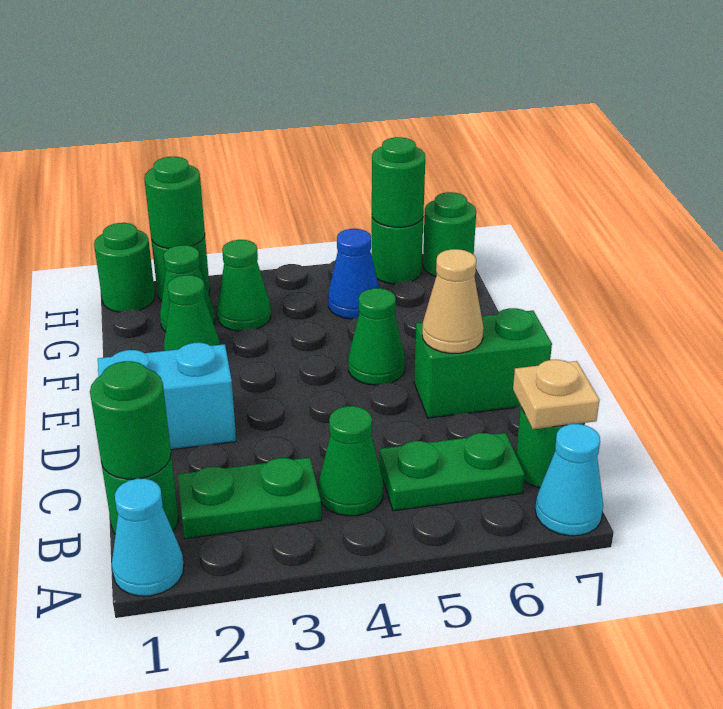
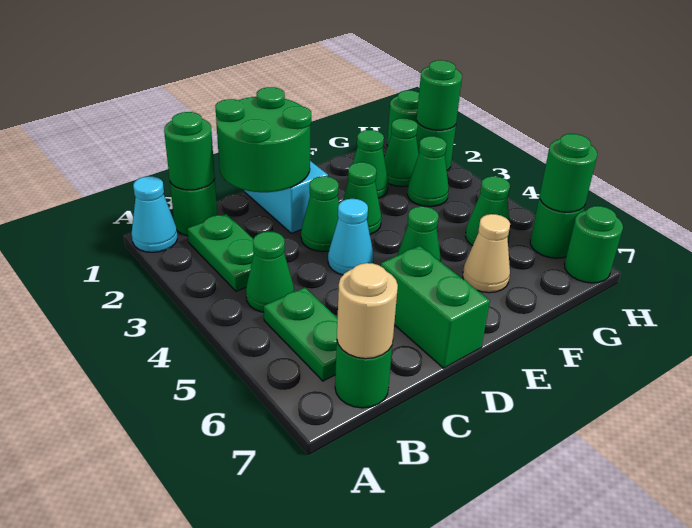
cyan cone A7 level 1 -> cyan cone D4 level 1
tan plate B7 level 2 -> tan round brick B7 level 2
none -> green round brick C1:D2 level 2
none -> green cone D3 level 1
tan cone D6 level 2 -> tan cone F6 level 1
none -> green cone E3 level 1
blue cone G5 level 1 -> green cone G5 level 1

